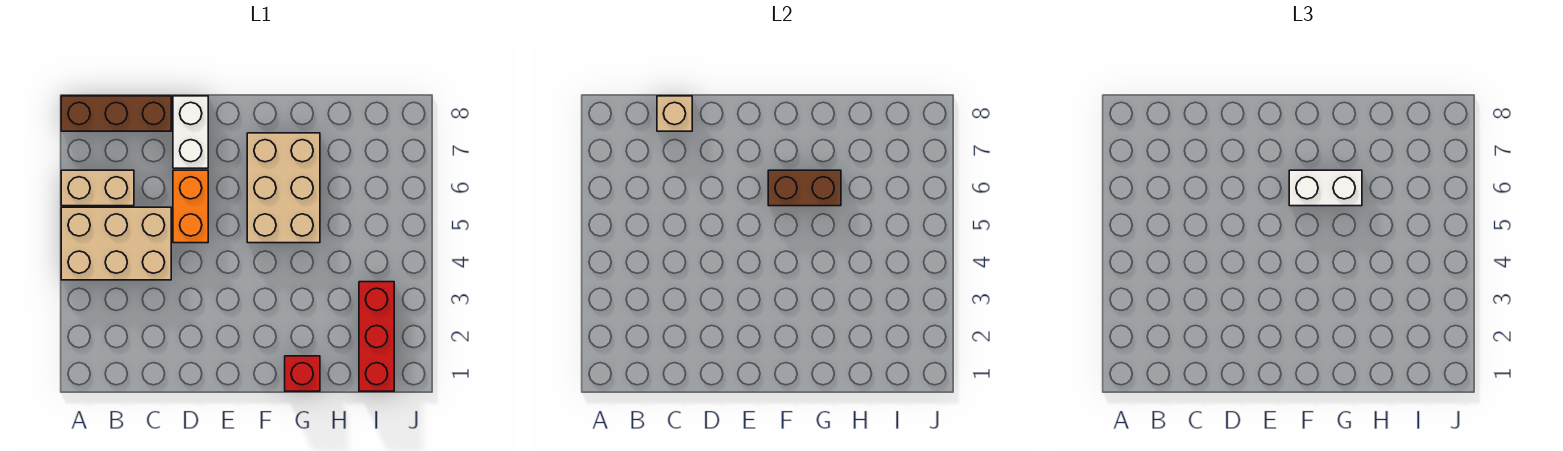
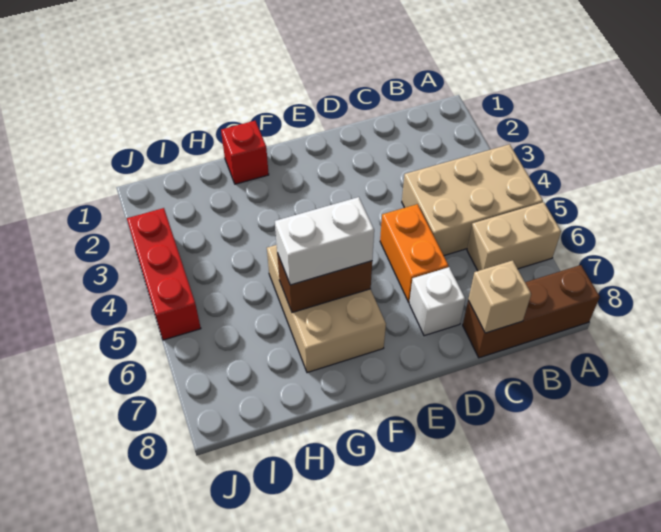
white brick D7:D8 level 1 -> white brick D7 level 1
red brick I1:I3 level 1 -> red brick J3:J5 level 1

